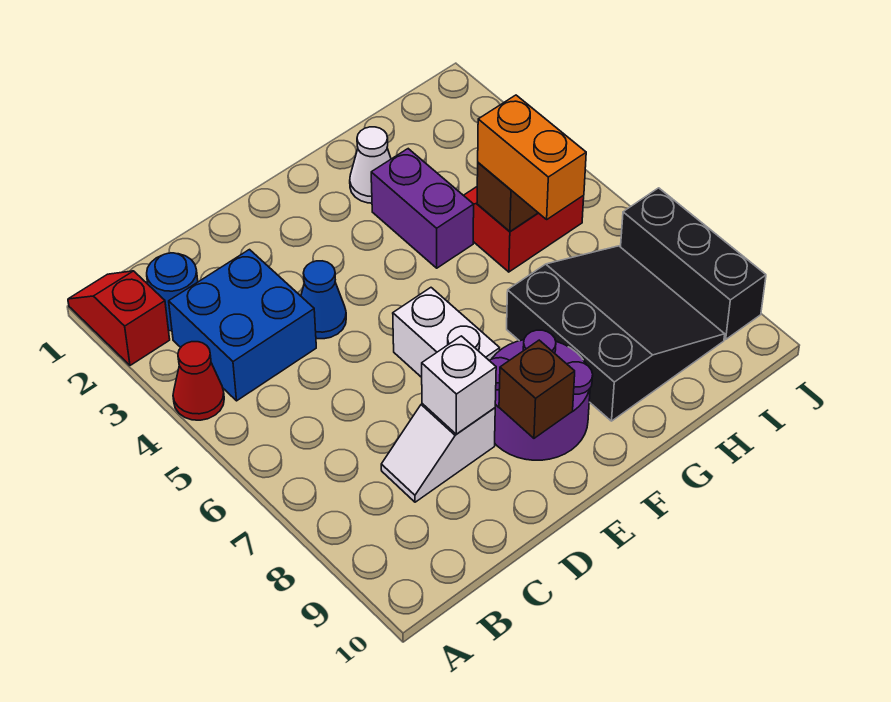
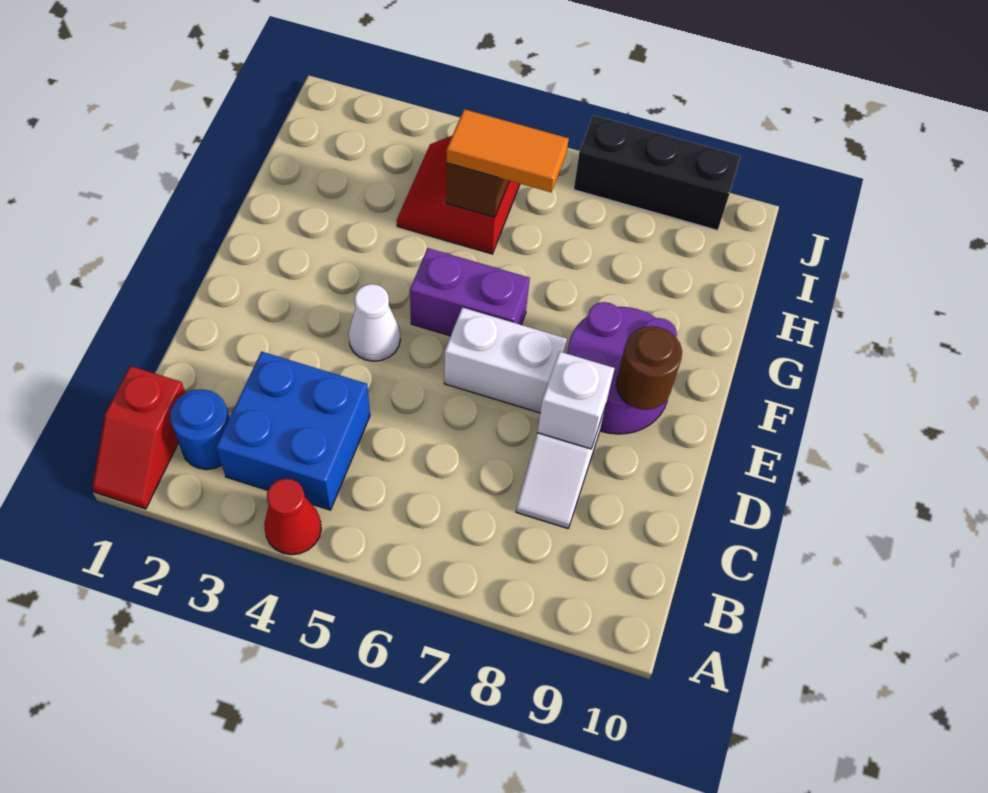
red slope A1:A2 level 1 top 2 -> red slope A1:B1 level 1 top B
blue cone D4 level 1 -> none
brown brick E9 level 2 -> brown round brick E9 level 2
white cone G2 level 1 -> white cone E4 level 1
purple brick G3:G4 level 1 -> purple brick F5:F6 level 1
black slope G7:I9 level 1 top G -> none
orange brick H5:H6 level 3 -> orange tile H5:H6 level 3

